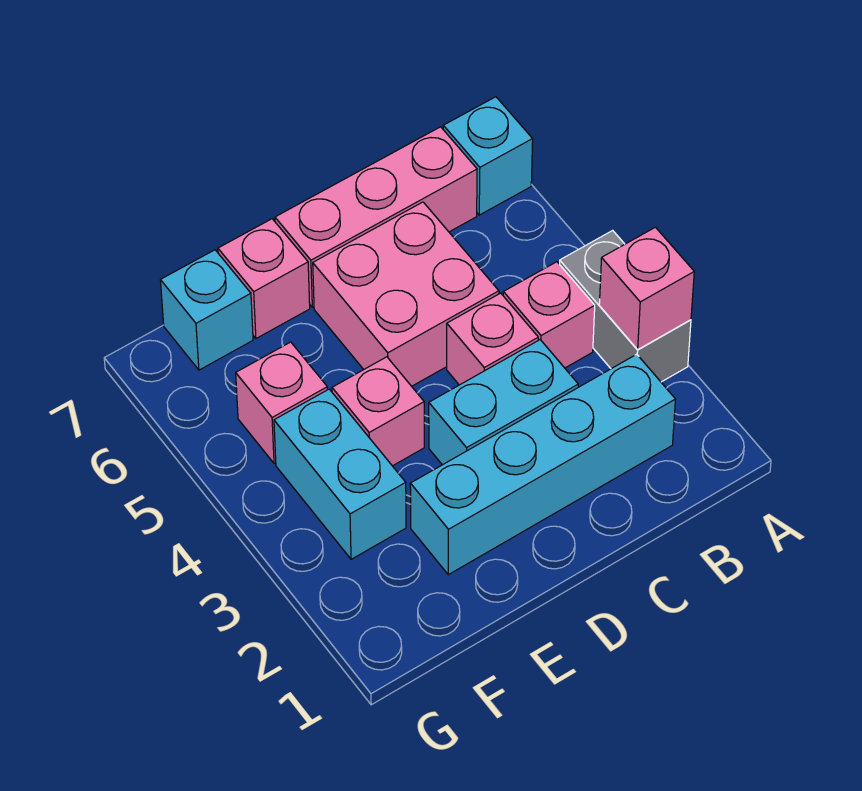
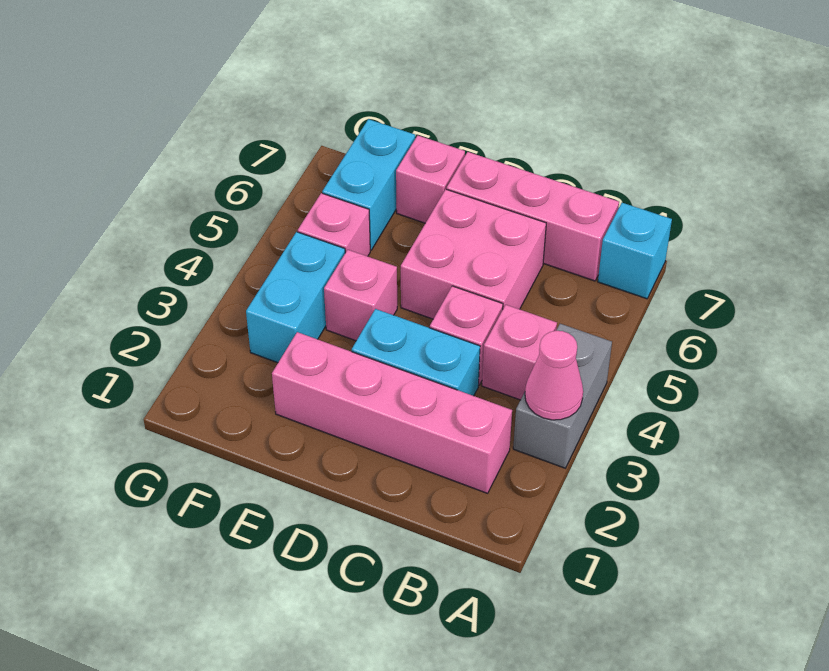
pink brick A3 level 2 -> pink cone A3 level 2
cyan brick B2:E2 level 1 -> pink brick B2:E2 level 1
cyan brick F7 level 1 -> cyan brick F6:F7 level 1

